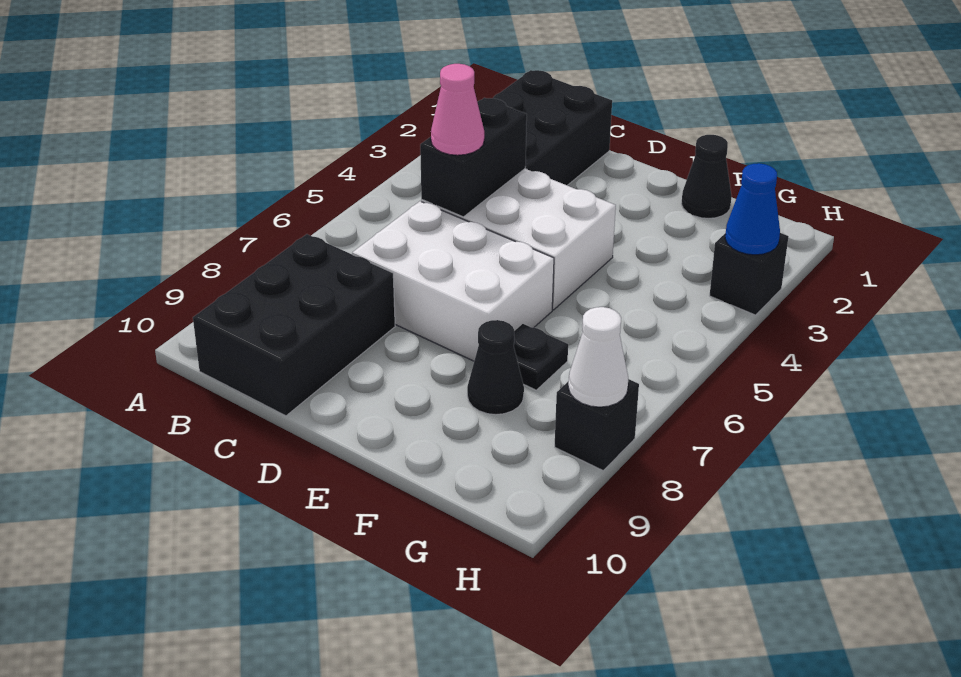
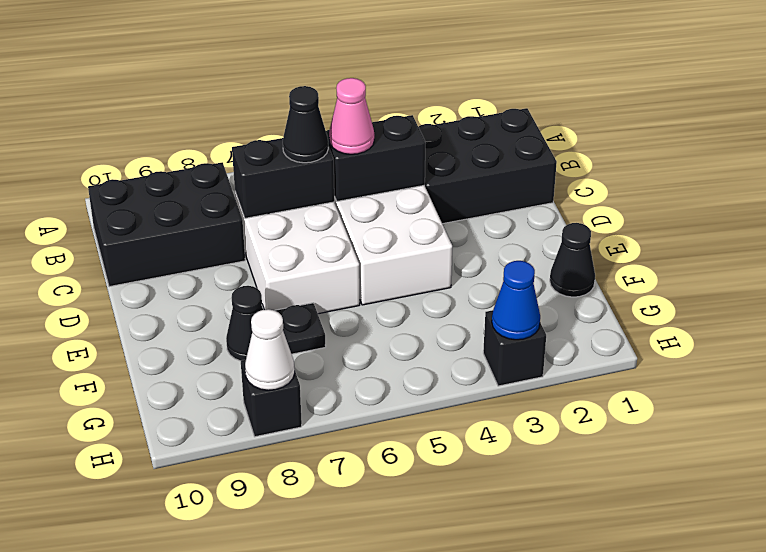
none -> black brick C6:C7 level 2
none -> black cone C6 level 3

